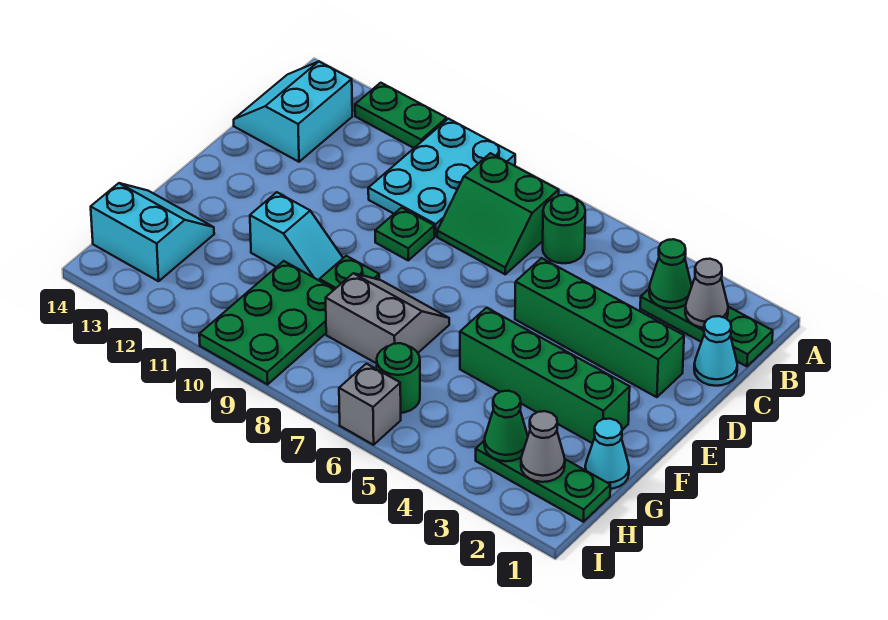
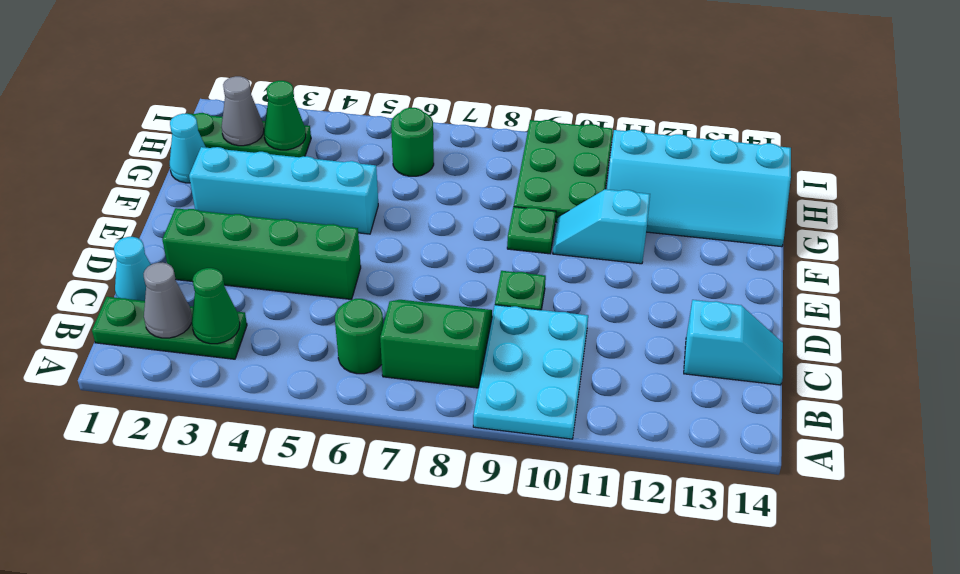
green plate A11:A12 level 1 -> none
cyan slope B13:C14 level 1 top 13 -> cyan slope C13:C14 level 1 top 13
green brick F2:F5 level 1 -> cyan brick F2:F5 level 1
grey slope F7:G8 level 1 top G -> none
cyan slope G13:H14 level 1 top H -> cyan slope G11:H14 level 1 top H
grey brick I6 level 1 -> none

